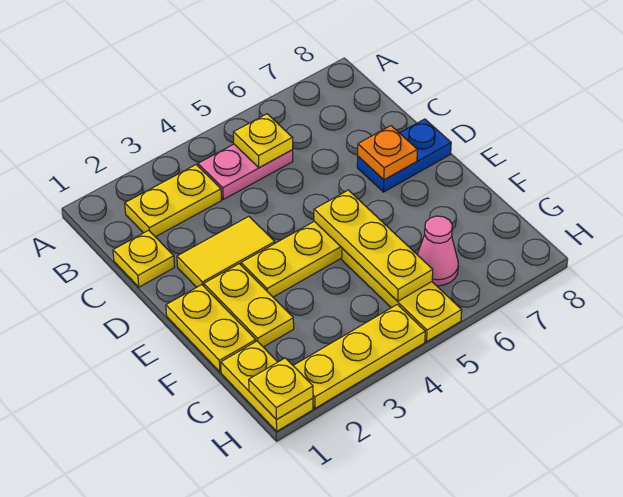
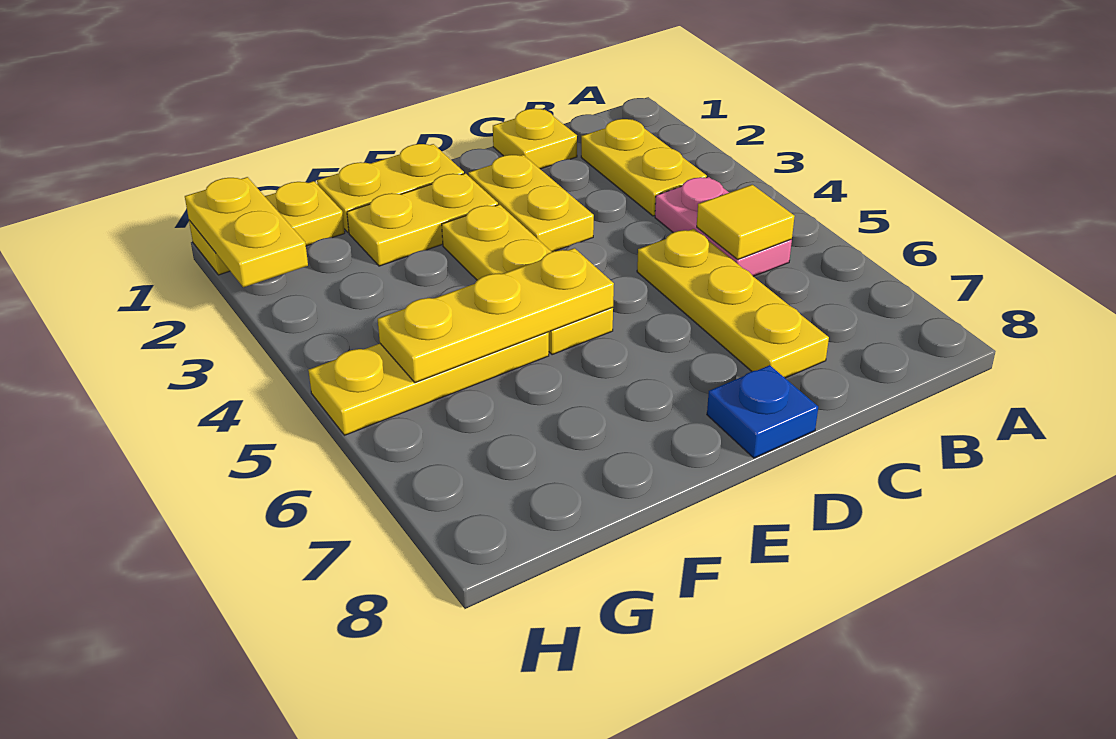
yellow plate B5 level 2 -> yellow tile B5 level 2
yellow tile D2:D3 level 1 -> yellow plate D2:D3 level 1
blue plate D7:D8 level 1 -> blue plate D8 level 1
orange plate D7 level 2 -> none
pink cone G6 level 1 -> none
yellow plate H1 level 2 -> yellow plate H1:H2 level 2
yellow plate H2:H4 level 1 -> yellow plate C5:C7 level 1

